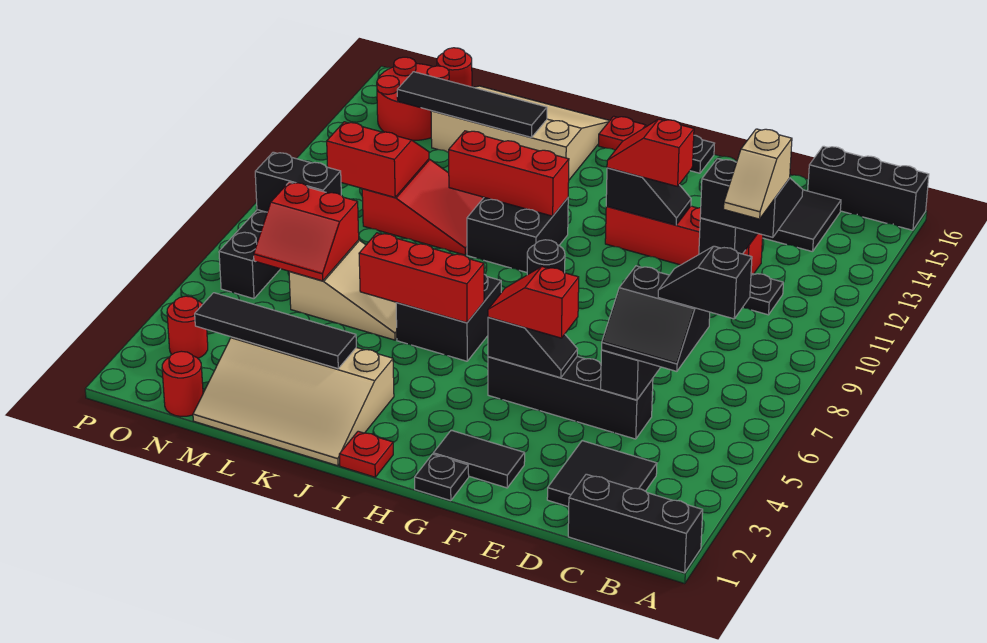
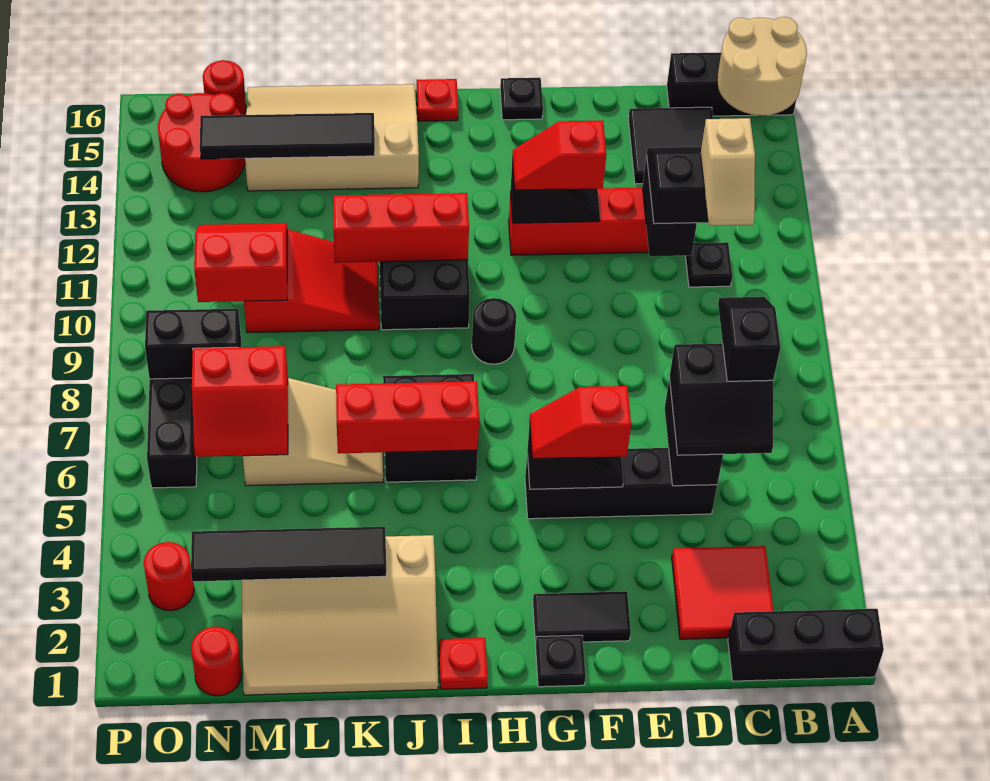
none -> tan round brick A15:B16 level 2
black slope B6:C6 level 4 top B -> black slope C6:C7 level 4 top 6
black tile C2:D3 level 1 -> red tile C2:D3 level 1

